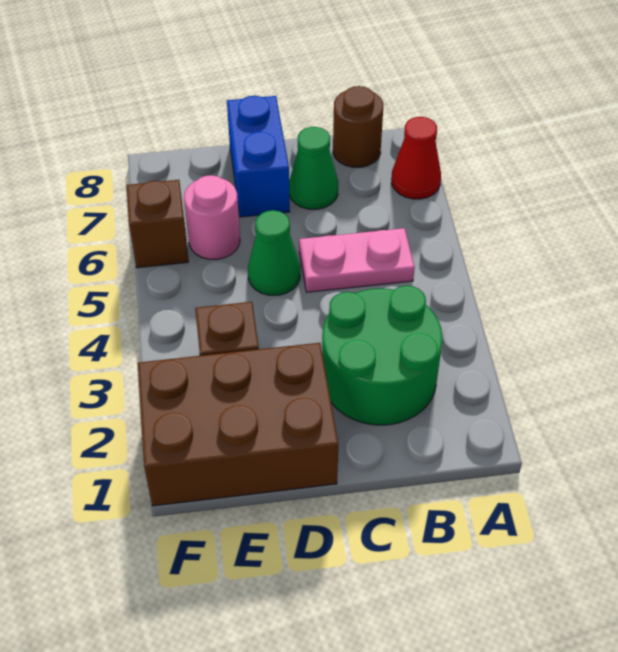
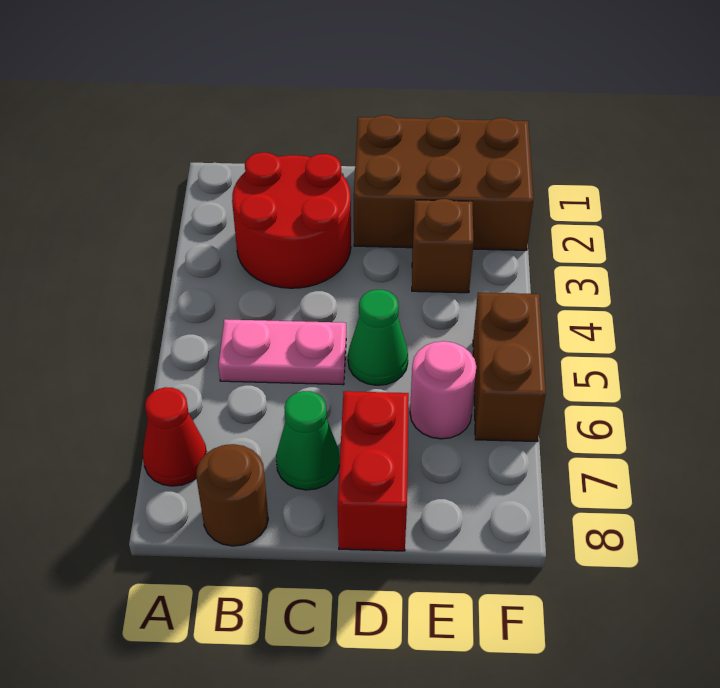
green round brick B2:C3 level 1 -> red round brick B2:C3 level 1
blue brick D7:D8 level 1 -> red brick D7:D8 level 1
brown brick F6 level 1 -> brown brick F5:F6 level 1

